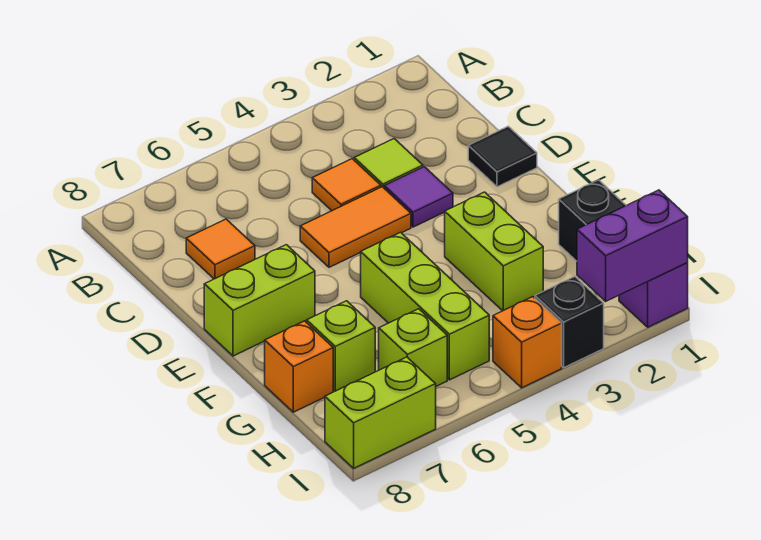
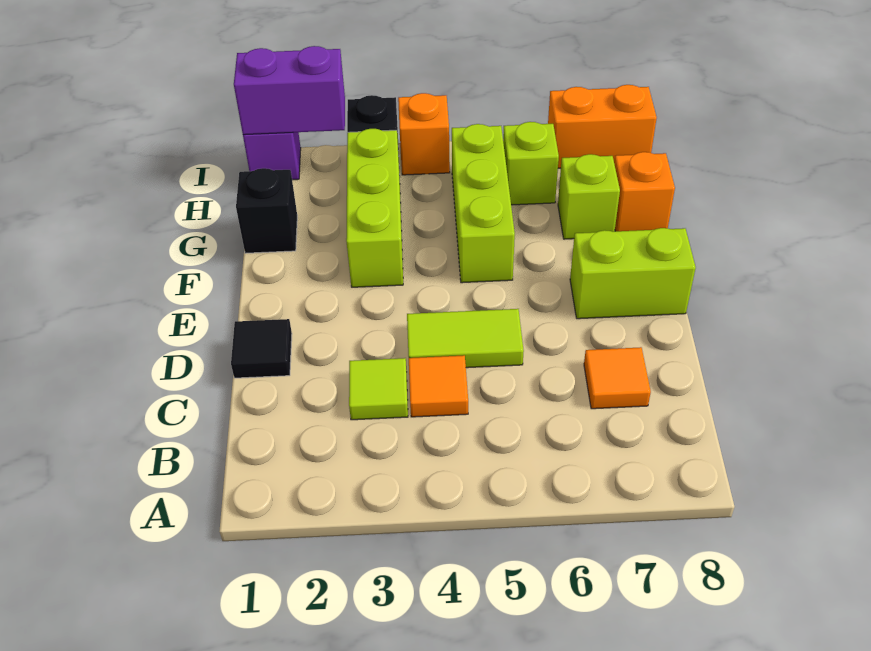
purple tile D3 level 1 -> none
orange tile D4:D5 level 1 -> lime tile D4:D5 level 1
lime brick F3:G3 level 1 -> lime brick F3:H3 level 1
lime brick I7:I8 level 1 -> orange brick I7:I8 level 1

